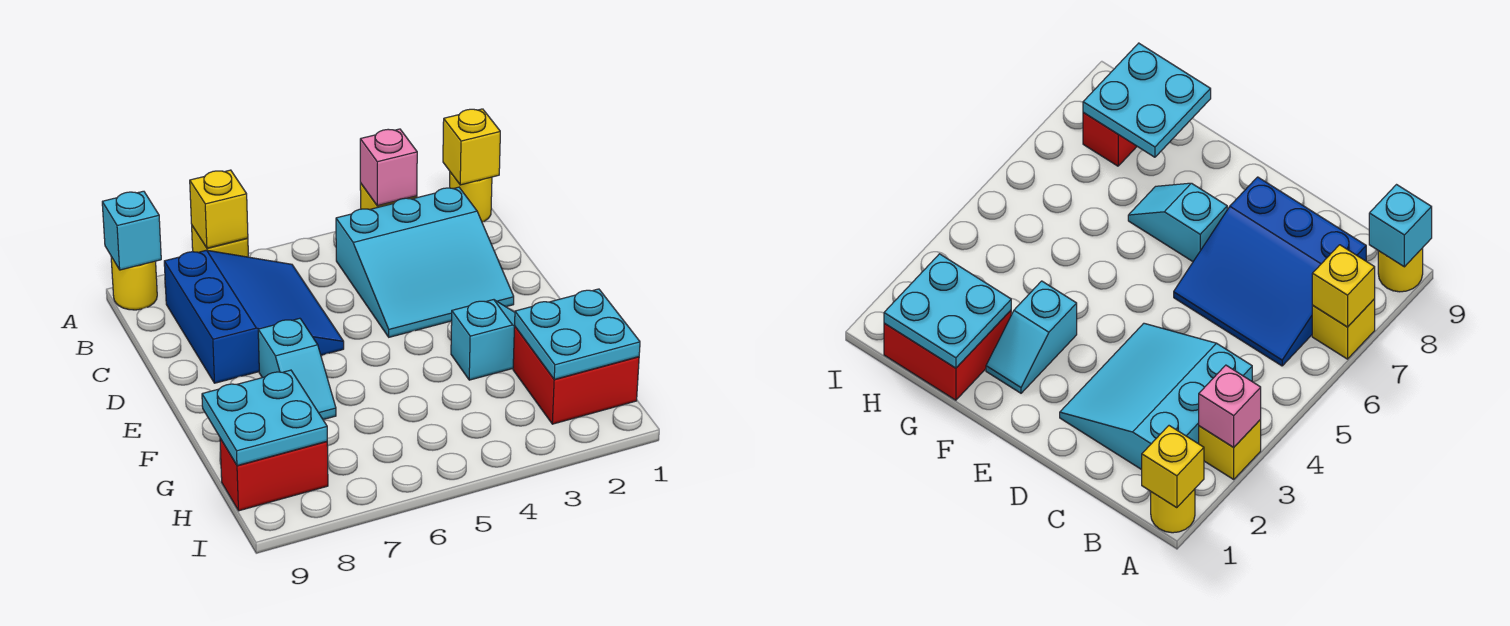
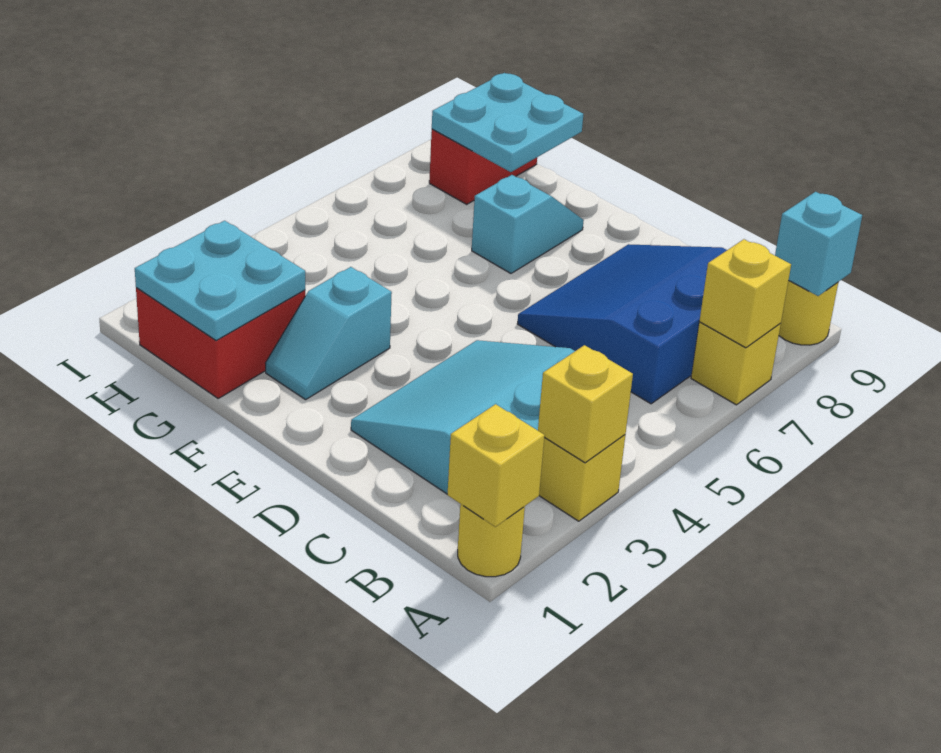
pink brick A3 level 2 -> yellow brick A3 level 2
blue slope B6:D8 level 1 top 8 -> blue slope B6:D8 level 1 top B
cyan slope E7:F7 level 1 top E -> cyan slope F7:F8 level 1 top 7

